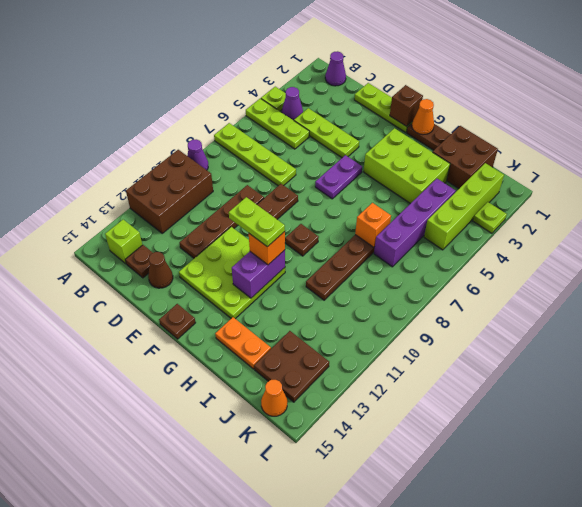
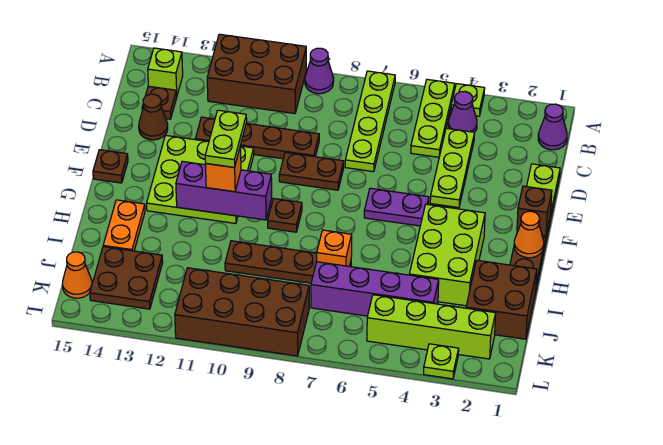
purple brick G11:G12 level 2 -> purple brick G10:G12 level 2
none -> brown brick K8:L11 level 1

